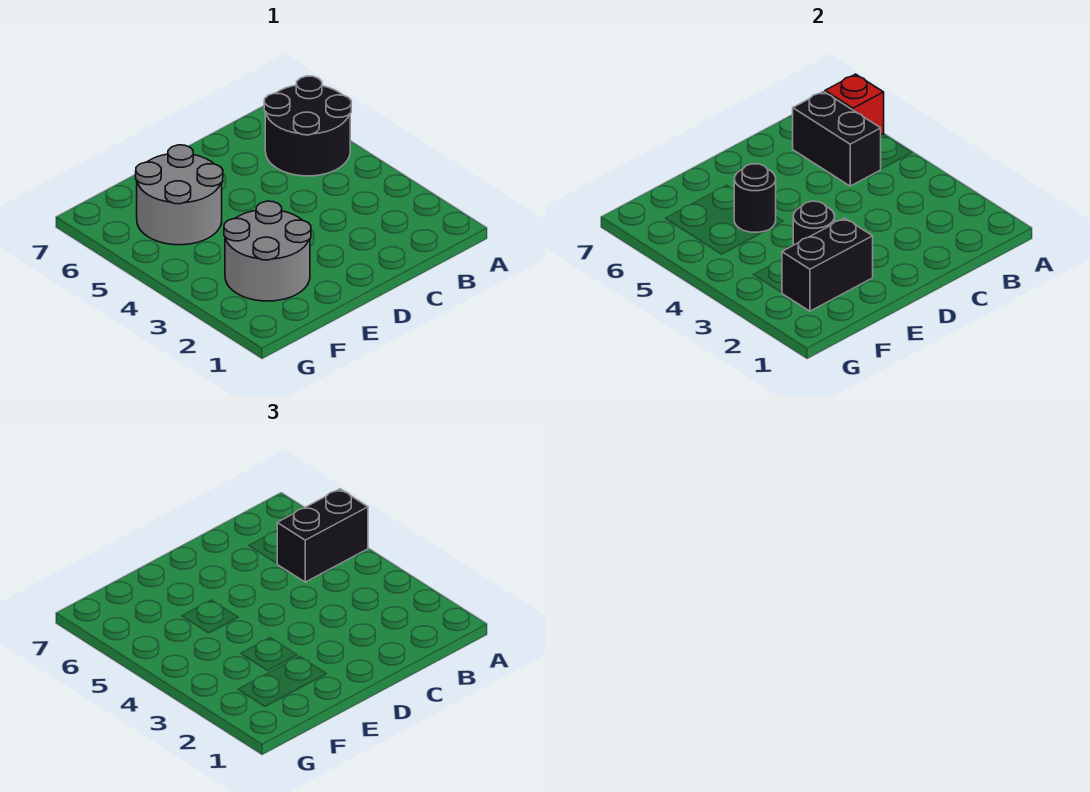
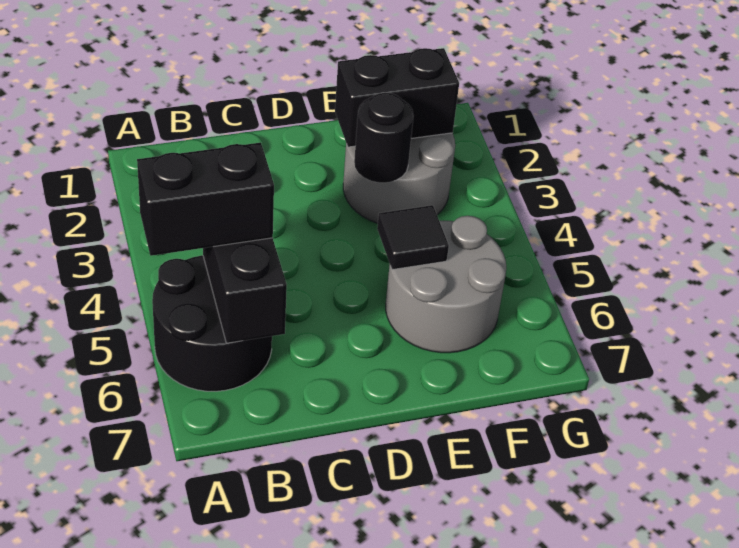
red brick A6 level 2 -> none
black round brick E5 level 2 -> black tile E5 level 2

